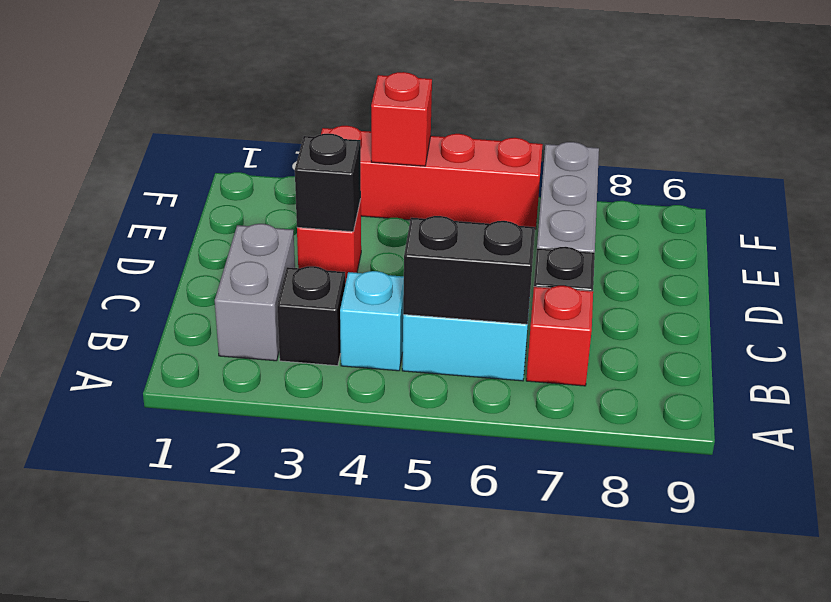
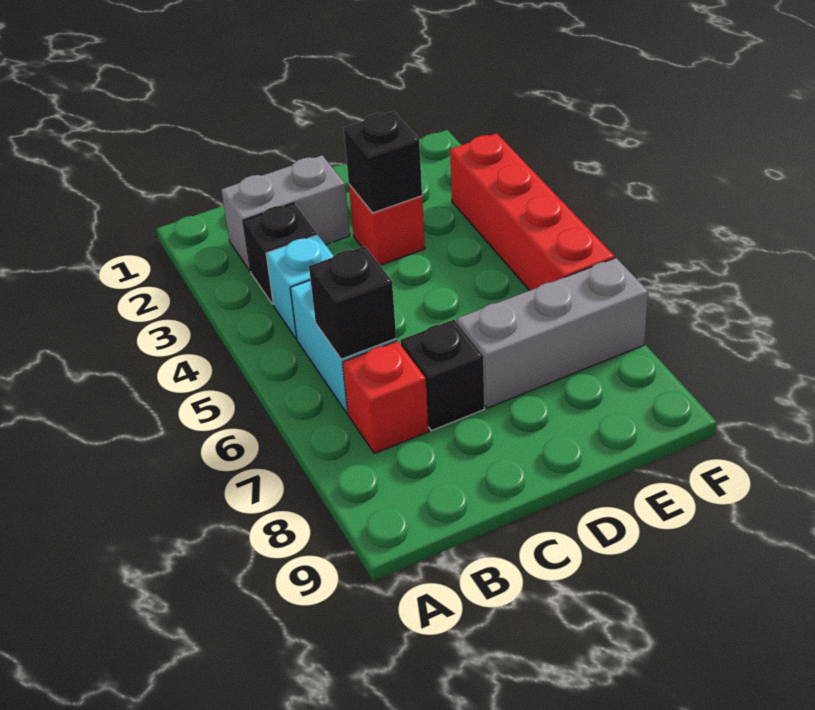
black brick B5:B6 level 2 -> black brick B6 level 2
red brick F4 level 2 -> none

